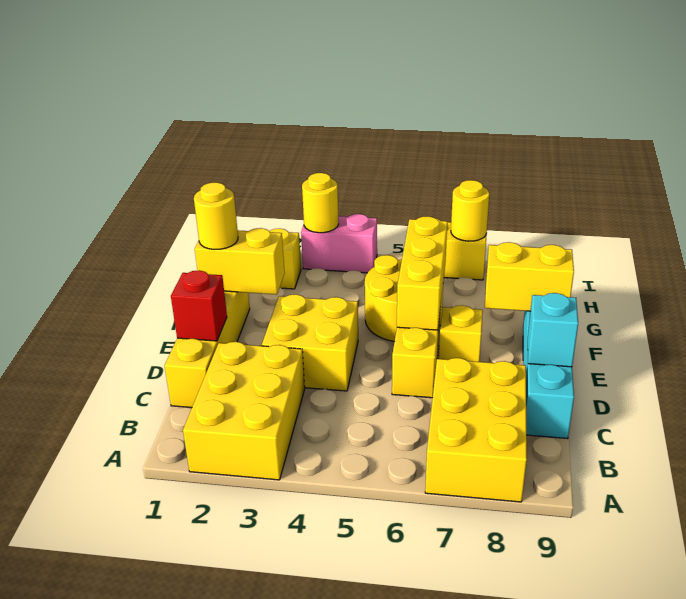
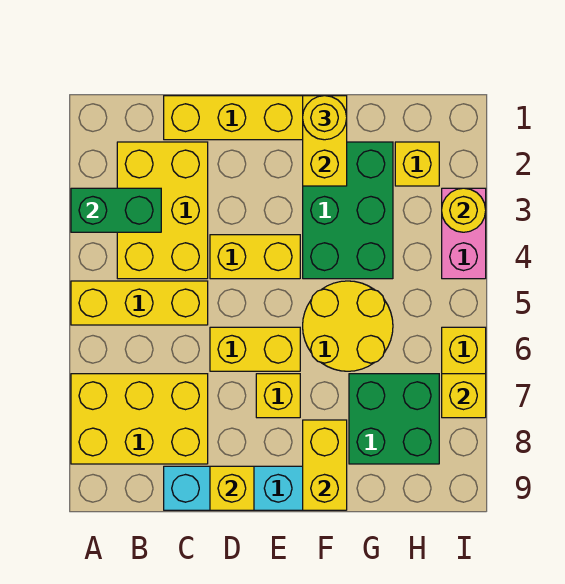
yellow brick A2:C3 level 1 -> yellow brick B2:C4 level 1
none -> green brick A3:B3 level 2
red brick D1 level 2 -> none
yellow brick D3:E4 level 1 -> yellow brick D4:E4 level 1
cyan brick D9 level 2 -> yellow brick D9 level 2
yellow brick E6:G6 level 2 -> yellow brick A5:C5 level 1
none -> green brick F2:G4 level 1
none -> green brick G7:H8 level 1
yellow round brick I7 level 2 -> yellow brick I7 level 2

